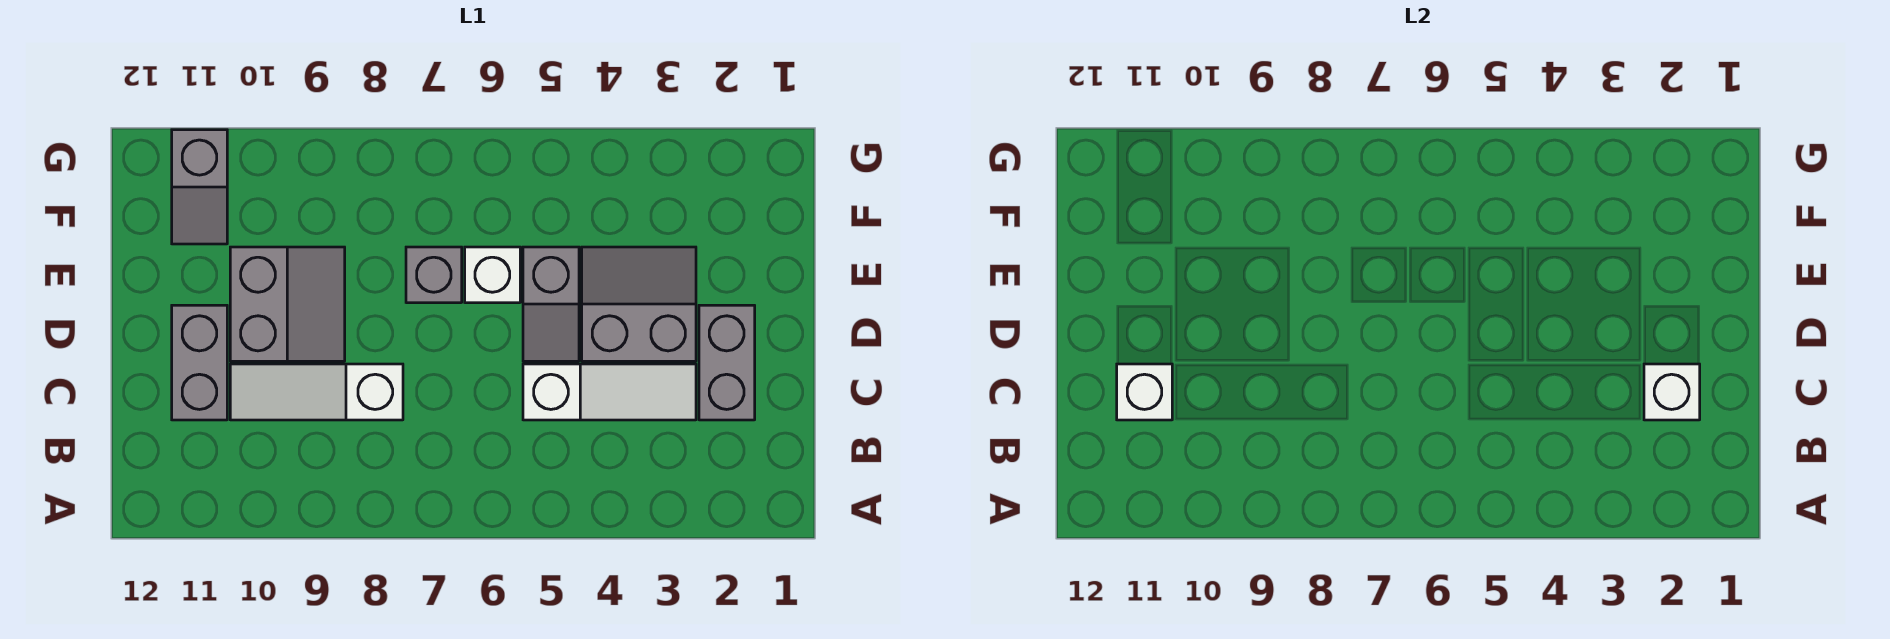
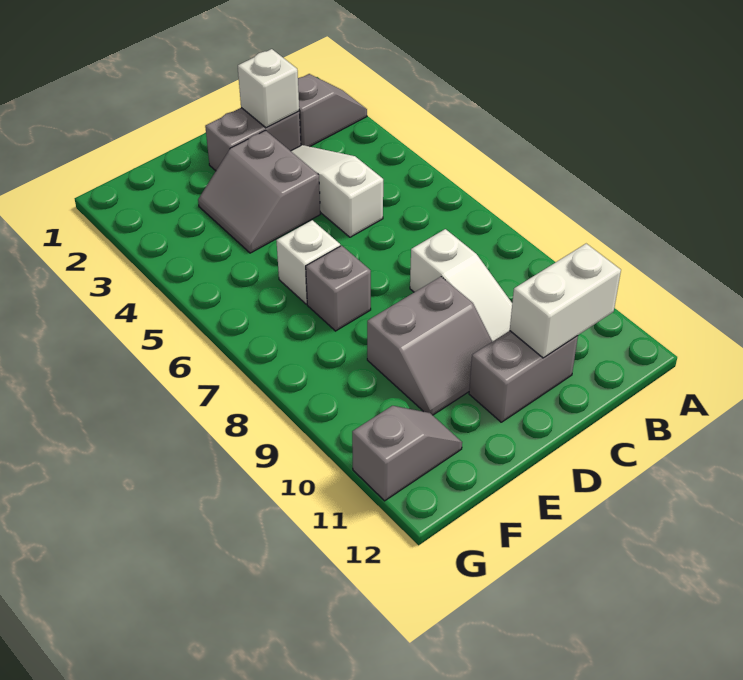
white brick C11 level 2 -> white brick B11:C11 level 2
grey slope D5:E5 level 1 top E -> grey slope A2:B2 level 1 top B
grey slope D9:E10 level 1 top 10 -> grey slope D9:E10 level 1 top 9

